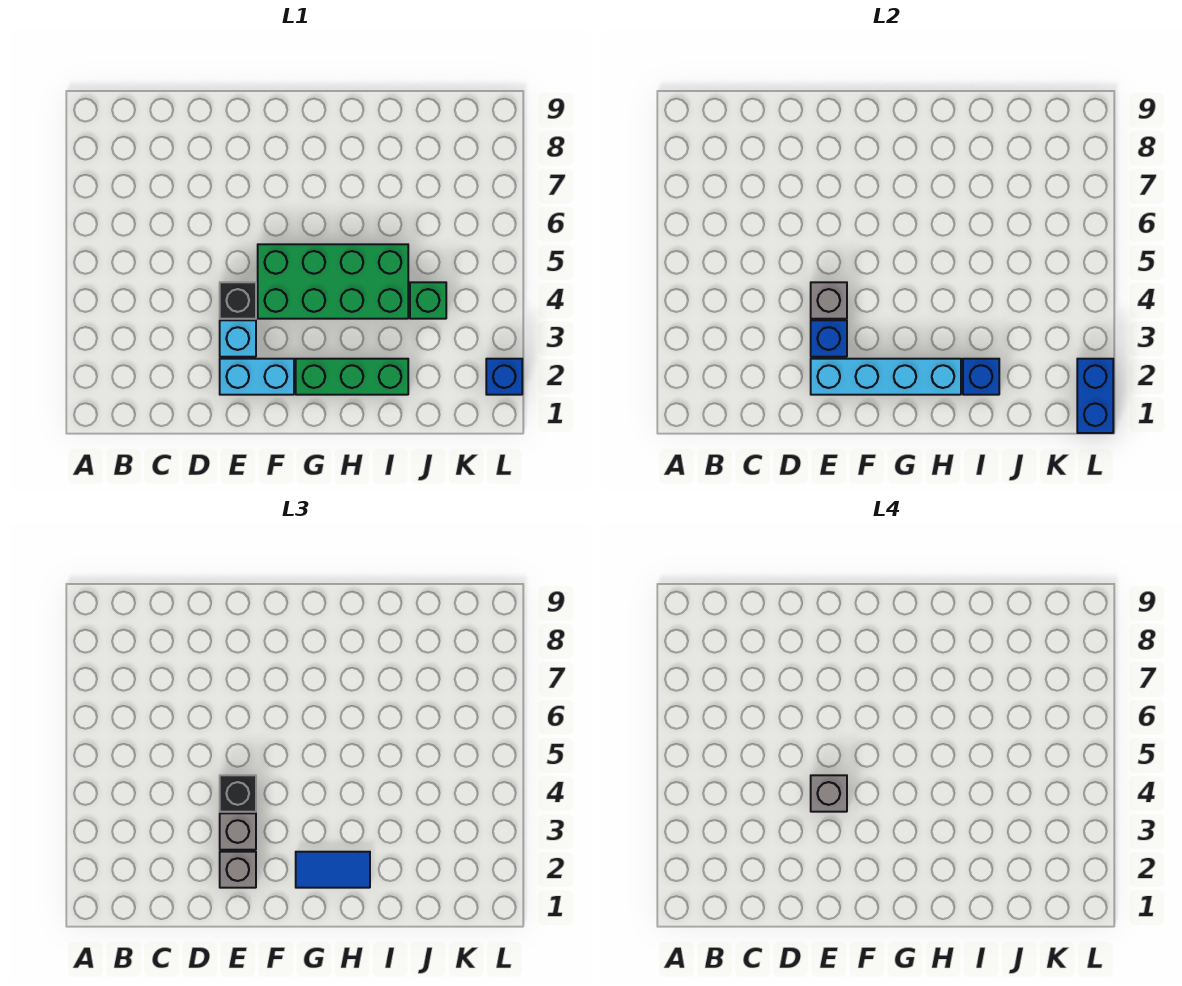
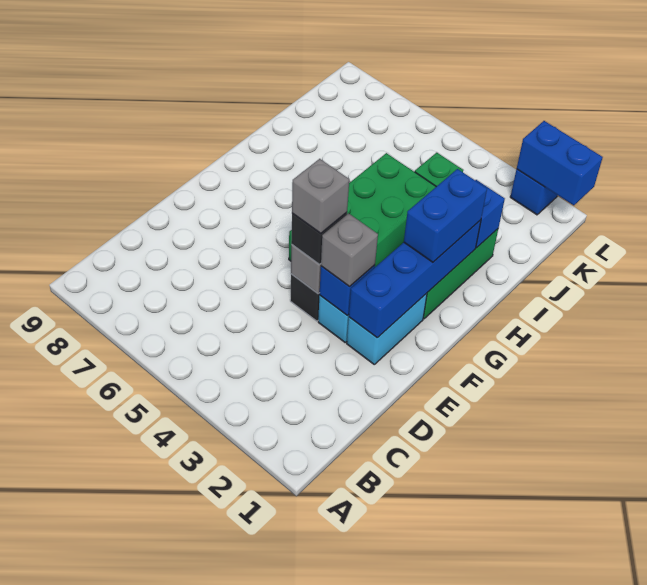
cyan brick E2:H2 level 2 -> blue brick E2:H2 level 2
grey brick E2 level 3 -> none
blue tile G2:H2 level 3 -> blue brick G2:H2 level 3

